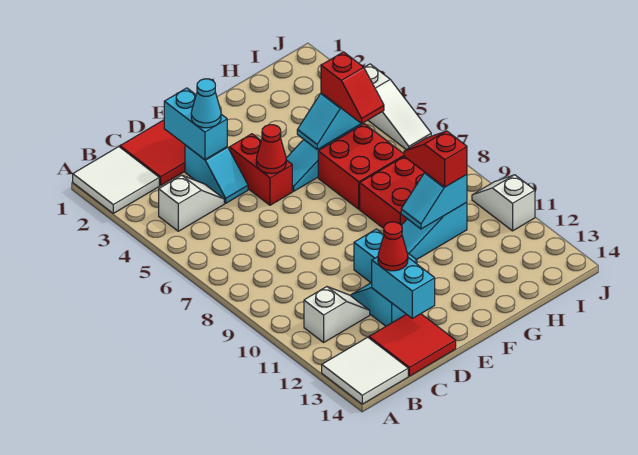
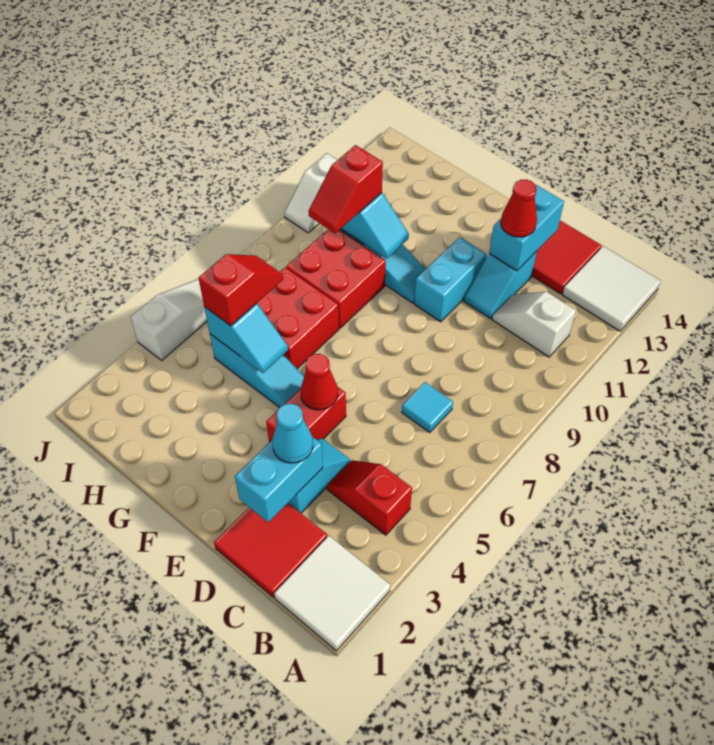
white slope B4:C4 level 1 top B -> red slope B4:C4 level 1 top B
none -> cyan tile C7 level 1

